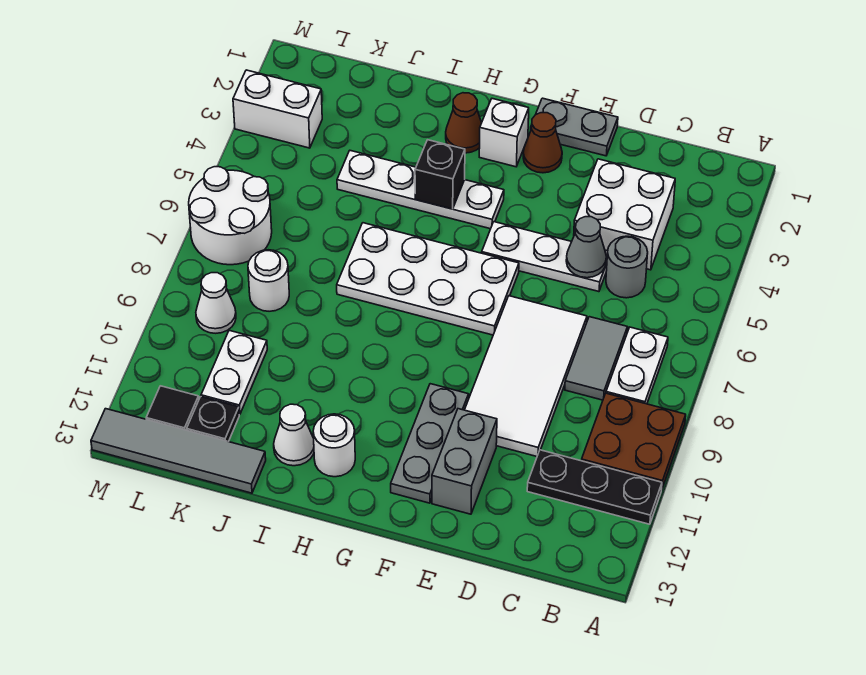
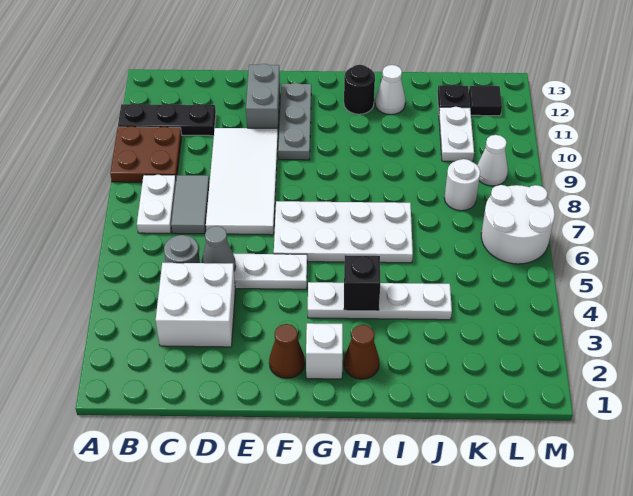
grey plate E1:F1 level 1 -> none
white round brick H12 level 1 -> black round brick H12 level 1
grey tile J13:M13 level 1 -> none
white brick L3:M3 level 1 -> none

